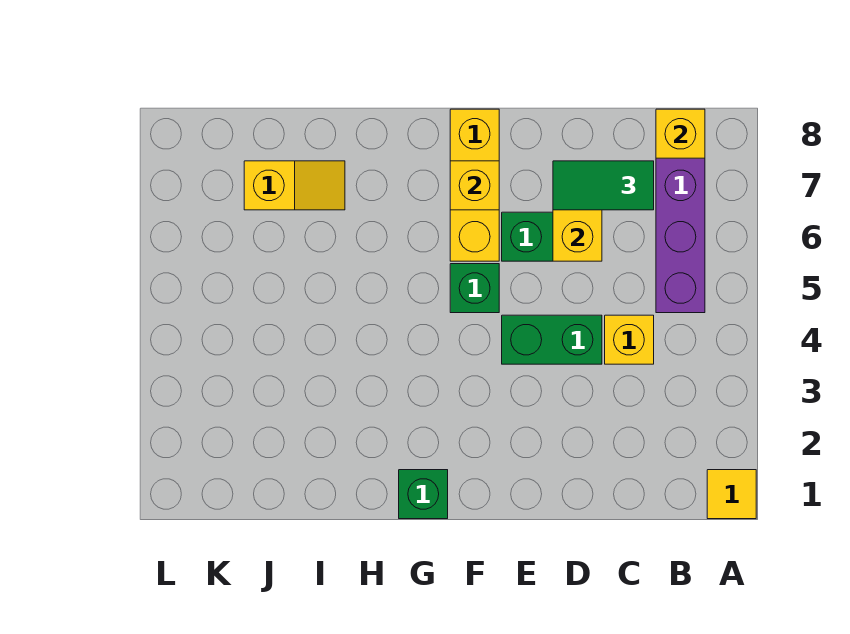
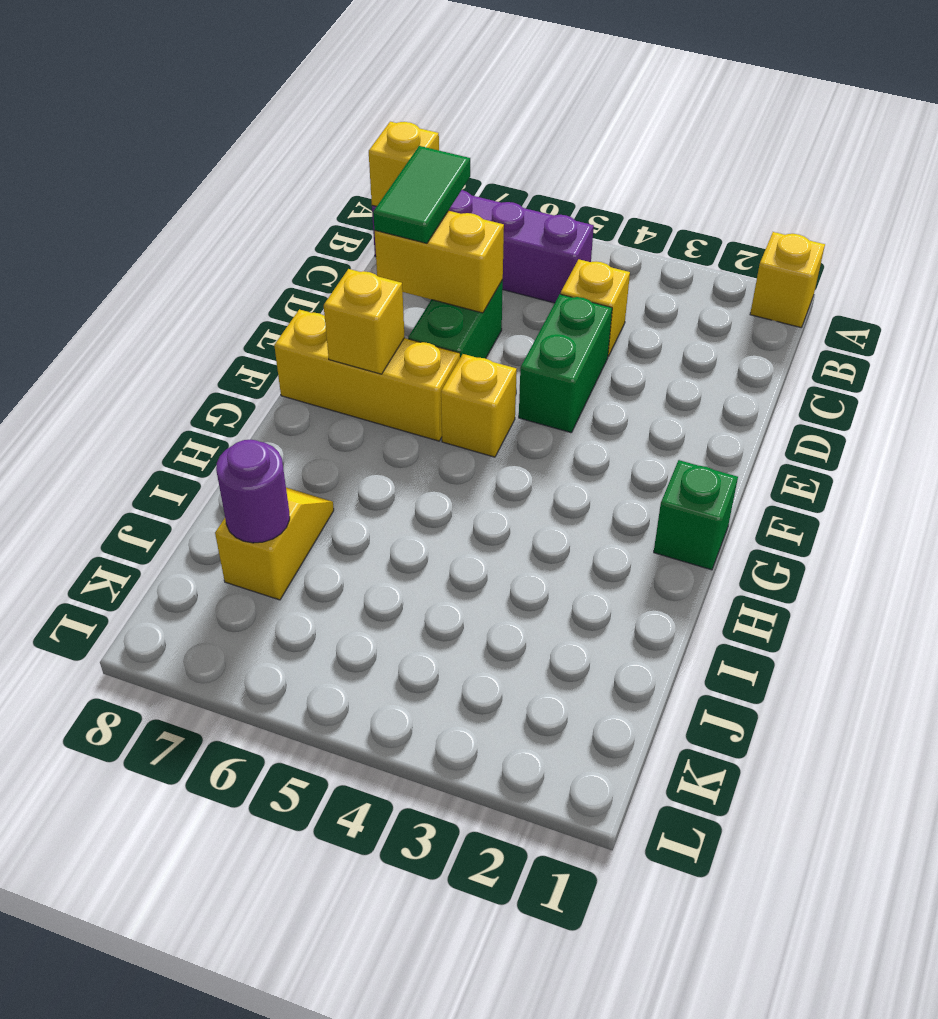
yellow tile A1 level 1 -> yellow brick A1 level 1
green brick F5 level 1 -> yellow brick F5 level 1
none -> purple round brick J7 level 2

